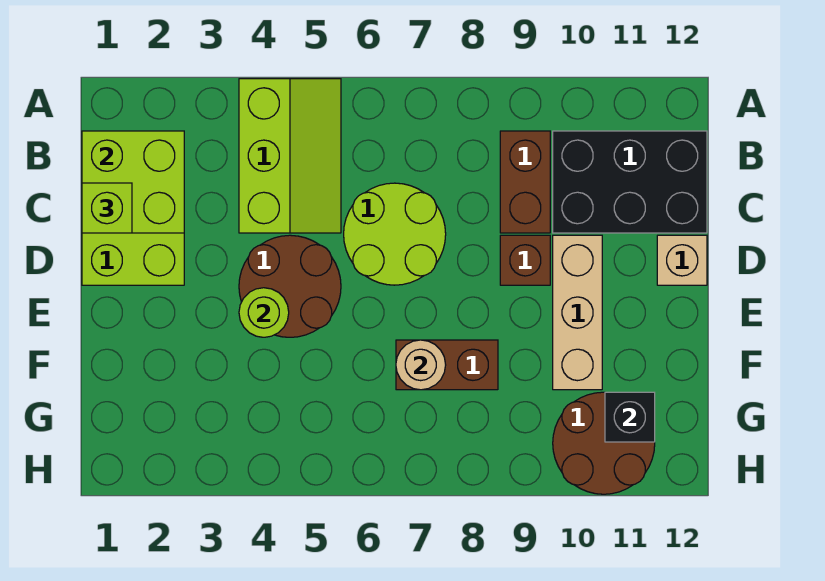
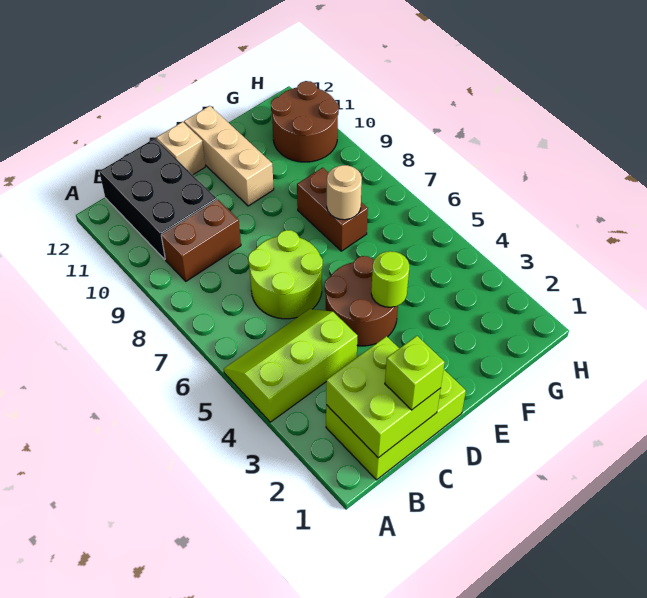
brown brick D9 level 1 -> none
tan brick D10:F10 level 1 -> tan brick E10:E12 level 1
black brick G11 level 2 -> none

